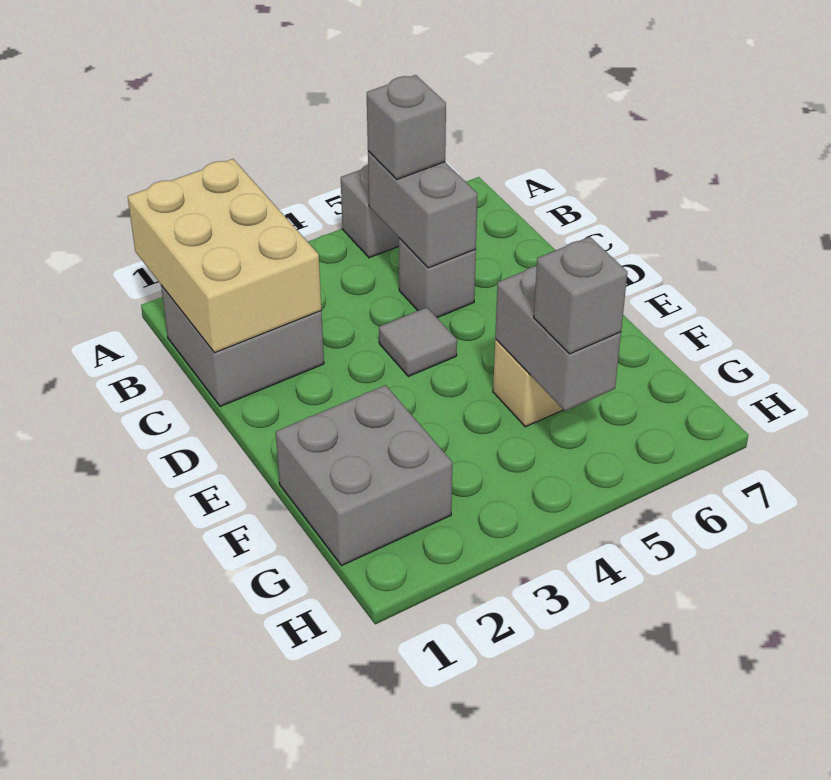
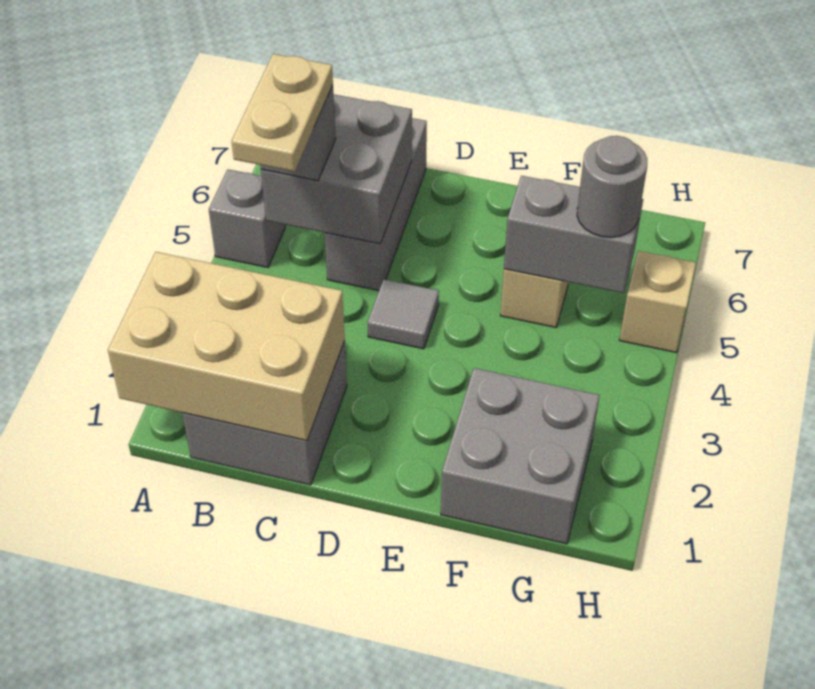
none -> tan plate B4:B5 level 4
grey brick B5:C5 level 2 -> grey brick B5:C6 level 2
grey brick C5 level 1 -> grey brick C5:C7 level 1
grey brick G5 level 3 -> grey round brick G5 level 3
none -> tan brick H5 level 1

